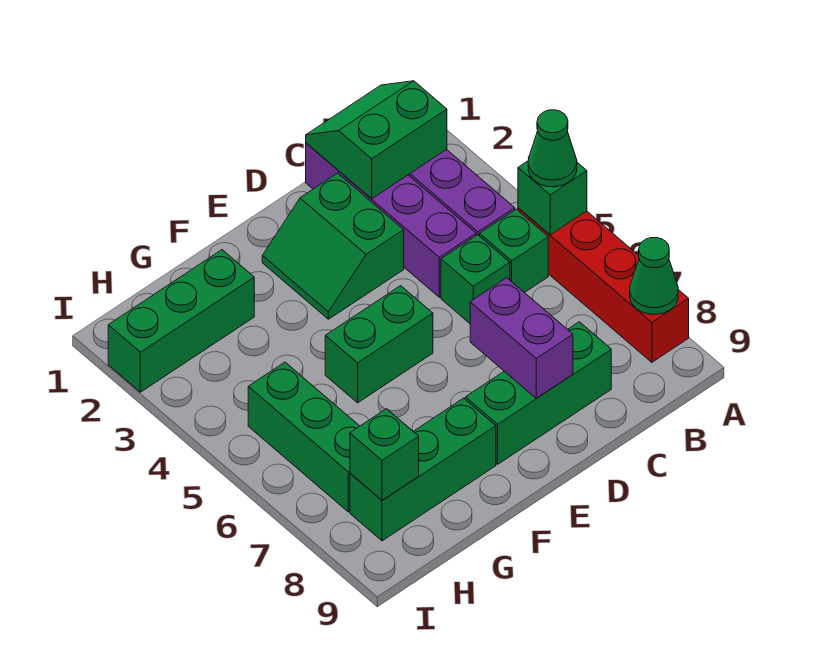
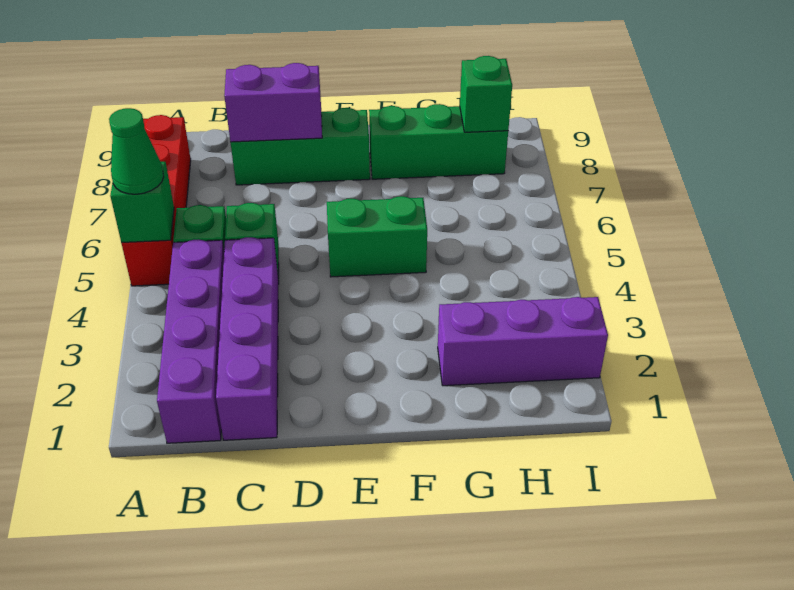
green cone A8 level 2 -> none
green slope B1:C2 level 2 top 2 -> none
green slope D2:E3 level 1 top D -> none
purple brick D7:D8 level 2 -> purple brick C8:D8 level 2
green brick G2:I2 level 1 -> purple brick G2:I2 level 1
green brick H5:H7 level 1 -> none

